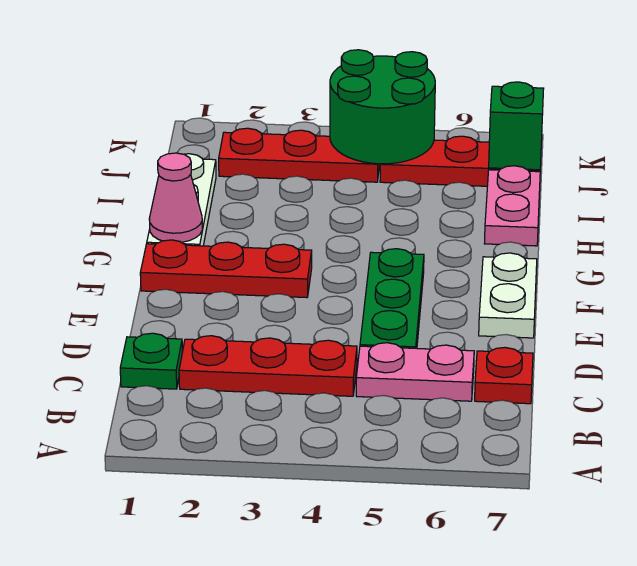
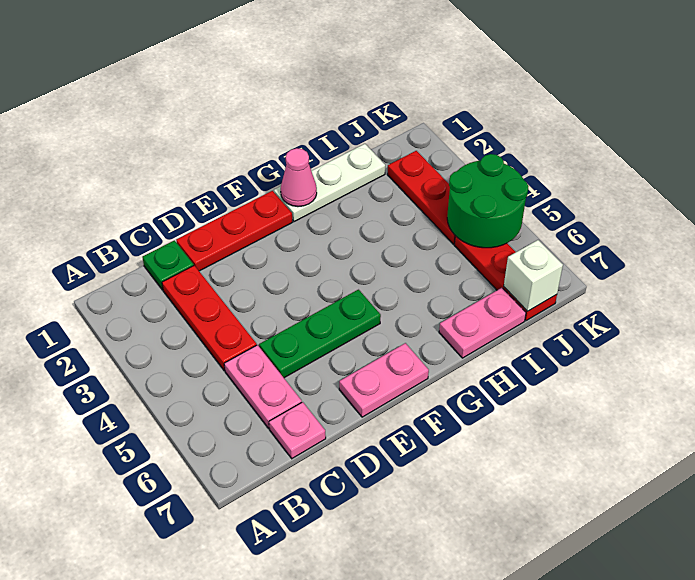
red plate C7 level 1 -> pink plate C7 level 1
white plate E7:F7 level 1 -> pink plate E7:F7 level 1
red plate F1:F3 level 1 -> red plate D1:F1 level 1
green brick J7 level 2 -> white brick J7 level 2

